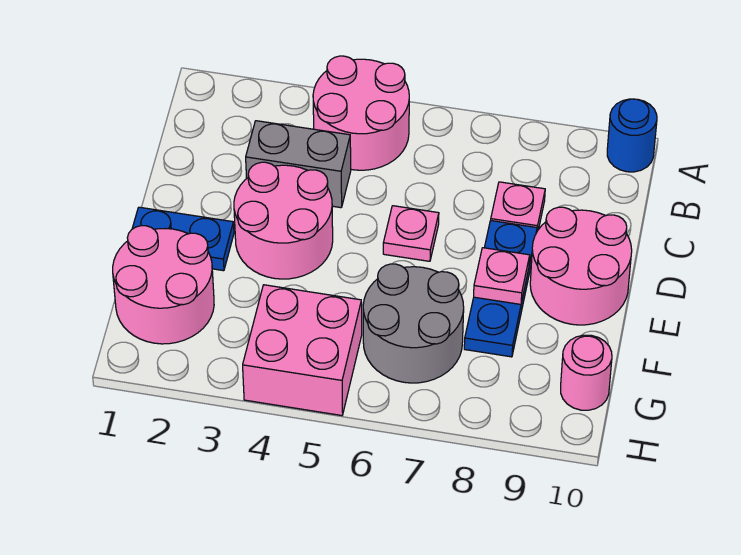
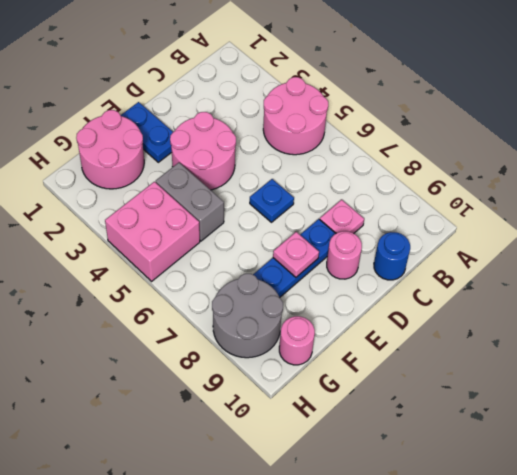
blue round brick A10 level 1 -> blue round brick C10 level 1
grey brick C3:C4 level 1 -> grey brick F4:F5 level 1
pink plate D6 level 1 -> blue plate D6 level 1
pink round brick D9:E10 level 1 -> pink round brick D9 level 1
grey round brick F6:G7 level 1 -> grey round brick G8:H9 level 1

